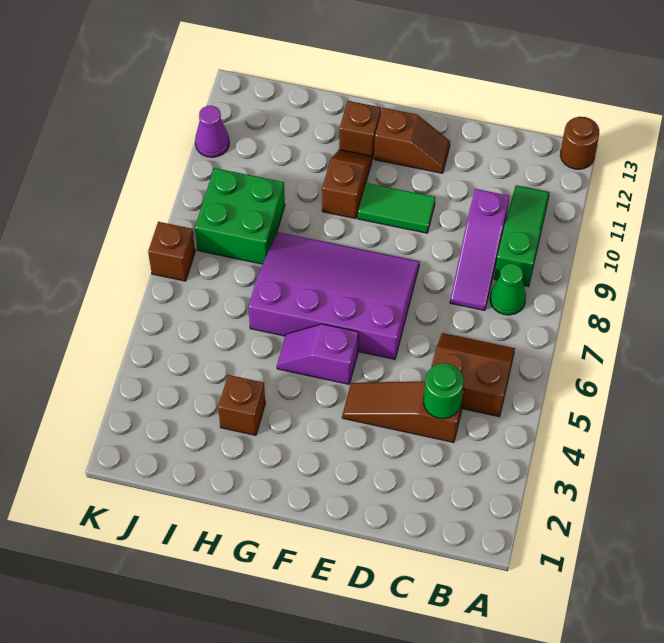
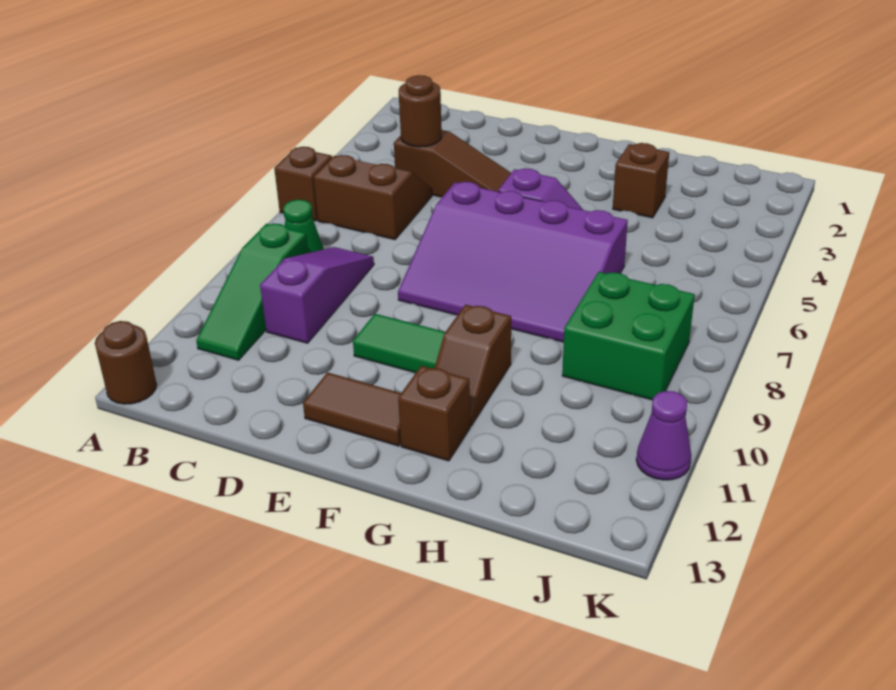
brown slope B5:C6 level 1 top 5 -> brown slope B5:C6 level 1 top 6
green round brick C4 level 2 -> brown round brick C4 level 2
brown slope E12:F12 level 1 top F -> brown tile E12:F12 level 1
brown brick K7 level 1 -> brown brick A6 level 1

